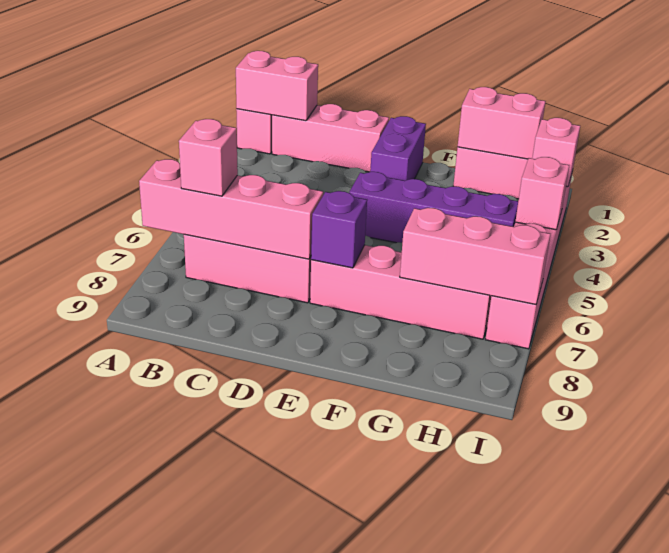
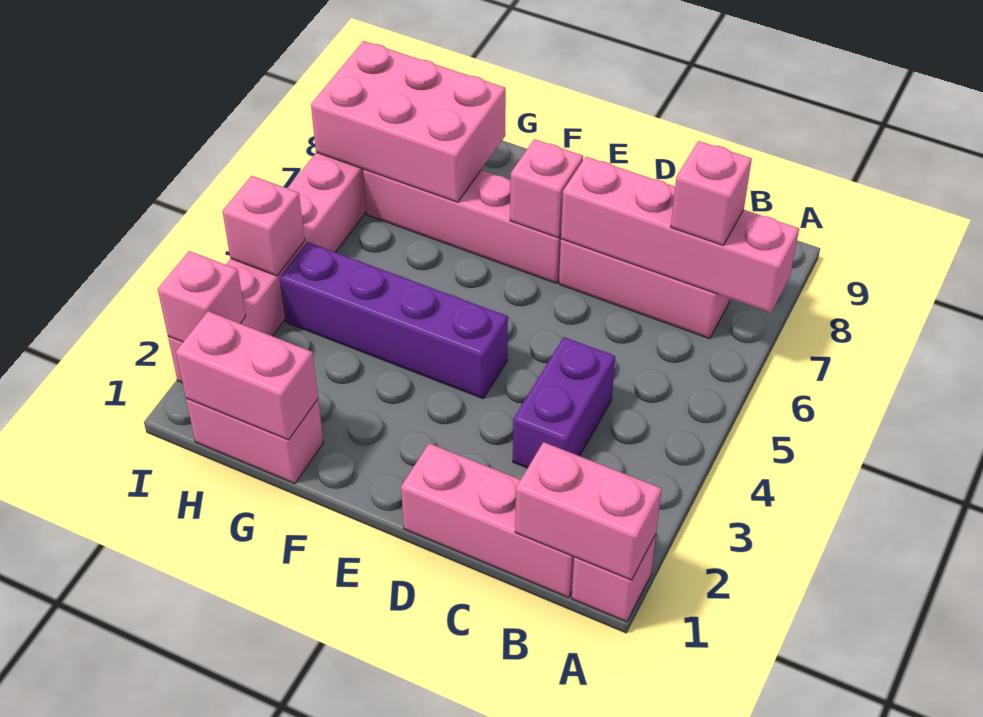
purple brick E1:E2 level 1 -> purple brick C3:C4 level 1
purple brick E7 level 2 -> pink brick E7 level 2
pink brick G7:I7 level 2 -> pink brick G7:I8 level 2

